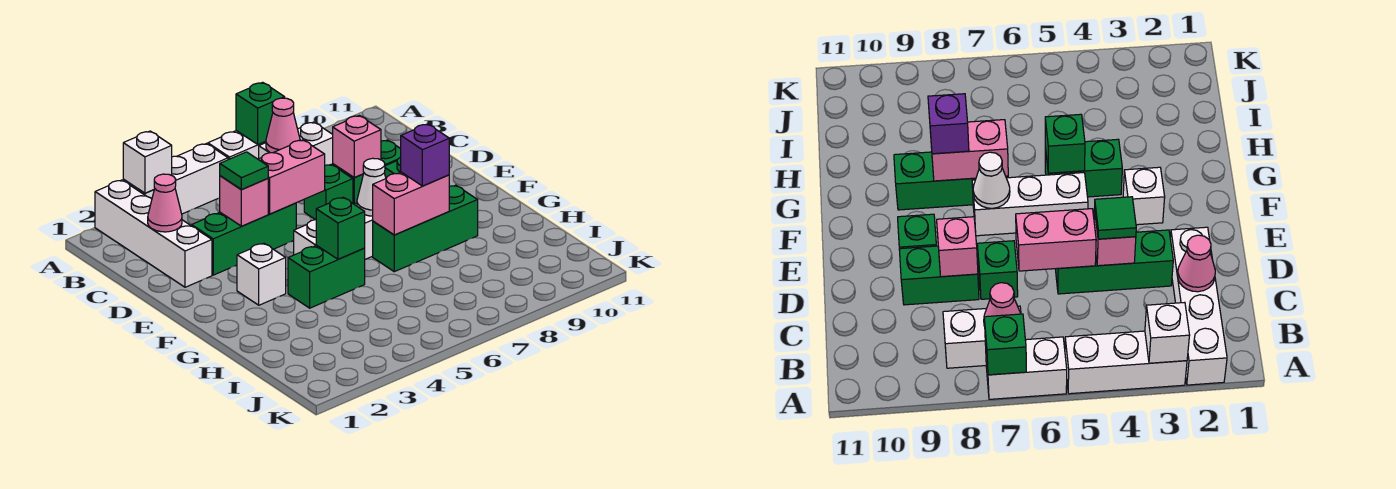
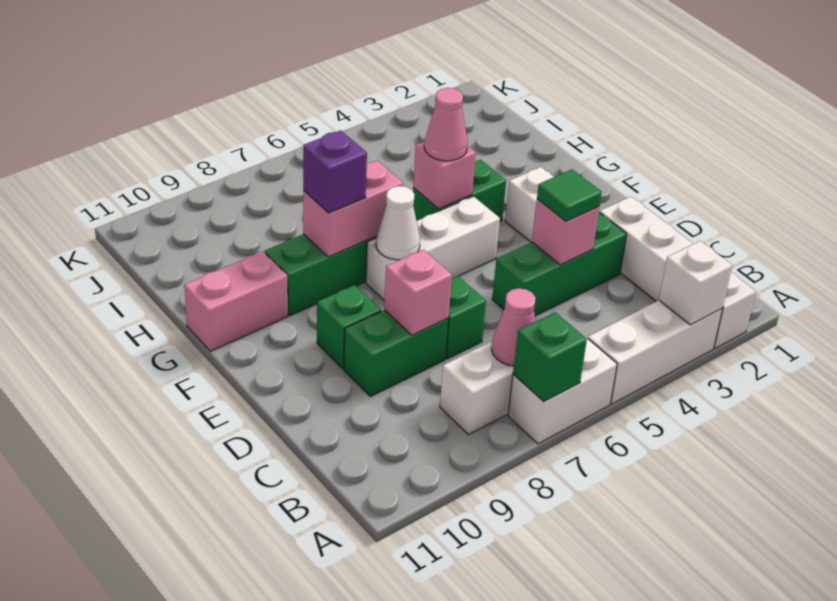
pink cone C2 level 2 -> pink cone G5 level 3
pink brick D5:D6 level 2 -> pink brick G10:G11 level 1
green brick G5 level 2 -> pink brick G5 level 2

